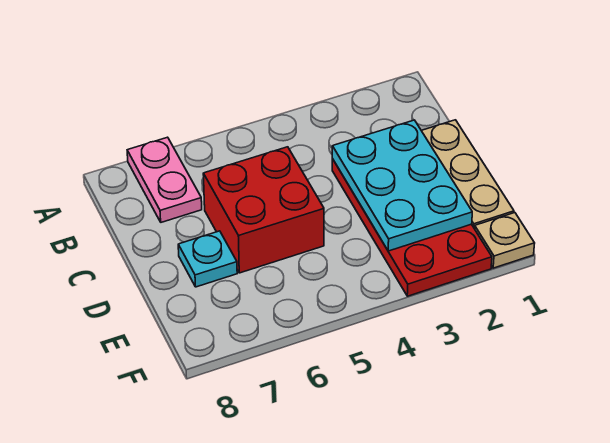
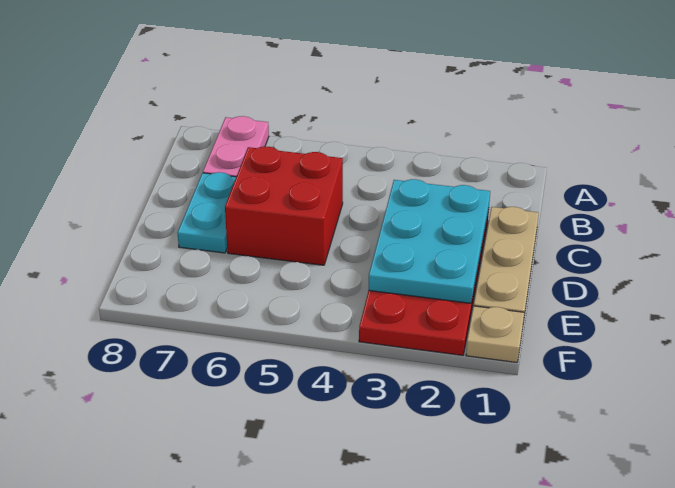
cyan plate D7 level 1 -> cyan plate C7:D7 level 1

